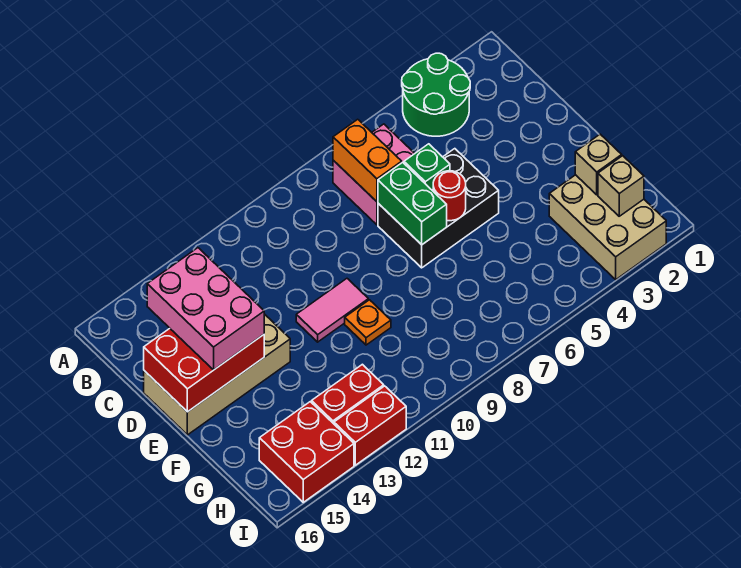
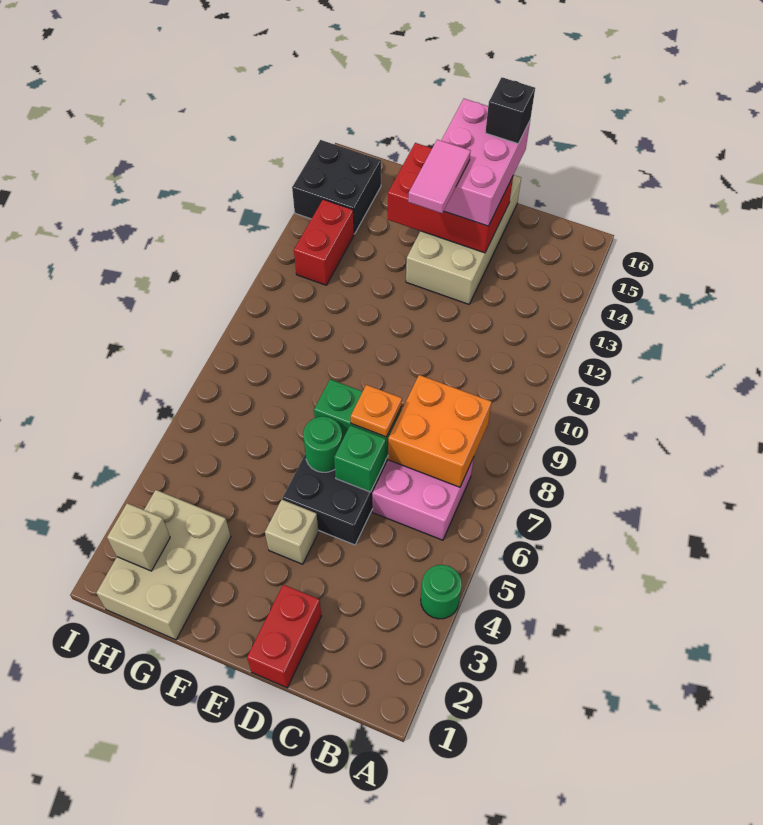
green round brick A3:B4 level 1 -> green round brick A4 level 1
orange brick B7:C7 level 2 -> orange brick B7:C8 level 2
pink brick C14:E15 level 3 -> pink brick D14:E16 level 3
red brick D14:E16 level 2 -> red brick D14:F15 level 2
none -> black brick D16 level 4
red round brick E6 level 2 -> green round brick E6 level 2
pink tile E10:E11 level 1 -> pink tile E13:E14 level 4
orange plate F10 level 1 -> orange plate D7 level 3
tan brick G2:I3 level 1 -> tan brick G1:H3 level 1
tan brick G2 level 2 -> tan brick E4 level 1
red brick H14:I15 level 1 -> black brick H14:I15 level 1
red brick I12:I13 level 1 -> red brick D1:D2 level 1

